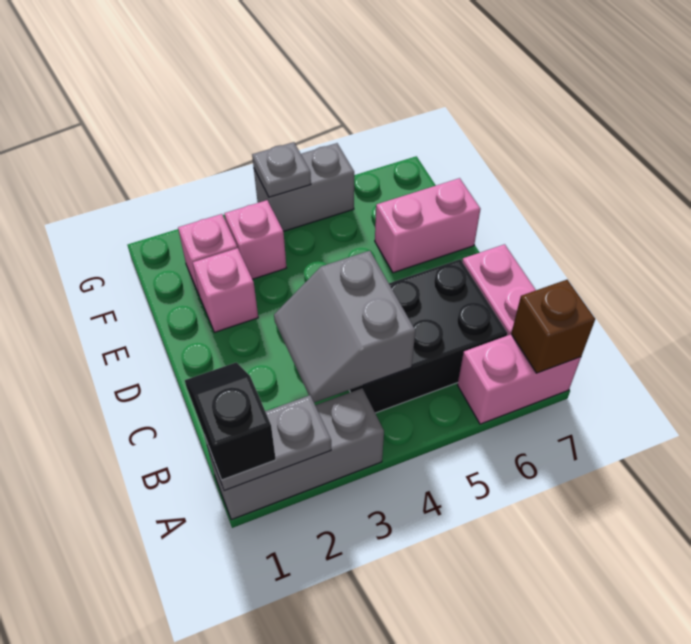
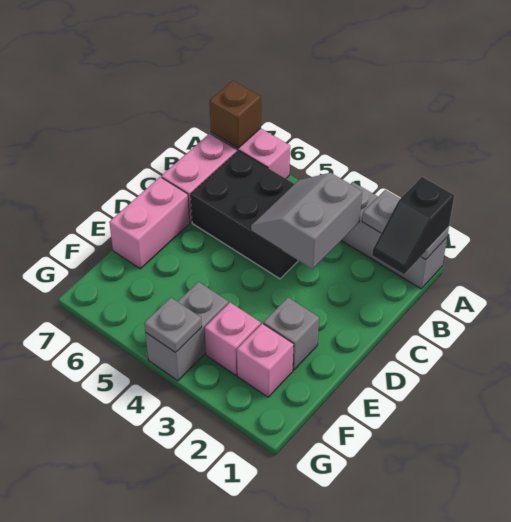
grey slope B3:C4 level 2 top 4 -> grey slope B3:C4 level 2 top 3
pink brick E2 level 1 -> grey brick E2 level 1
pink brick E6:E7 level 1 -> pink brick D7:E7 level 1
grey brick G4:G5 level 1 -> grey brick F4:G4 level 1

